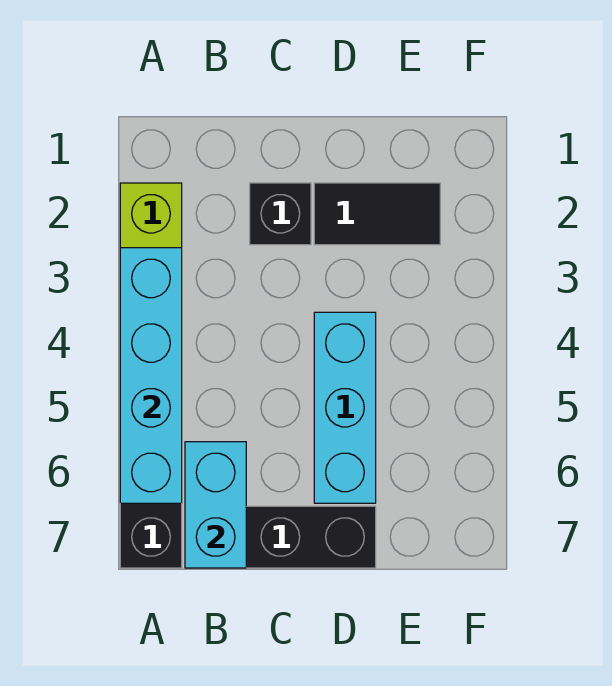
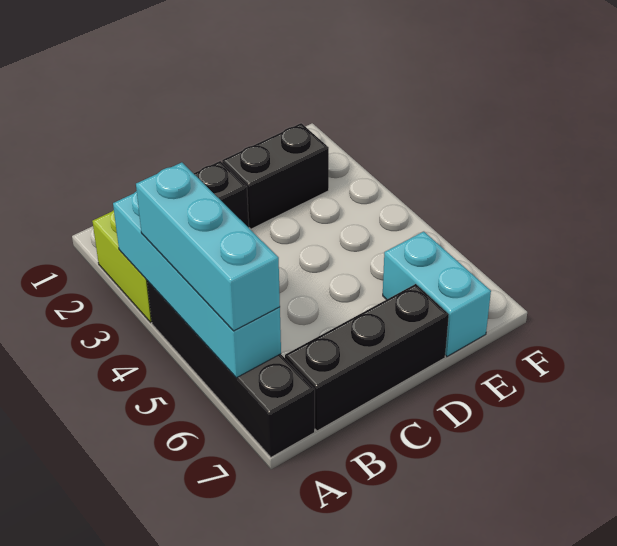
cyan brick B6:B7 level 2 -> cyan brick E6:E7 level 1
black tile D2:E2 level 1 -> black brick D2:E2 level 1
cyan brick D4:D6 level 1 -> cyan brick A4:A6 level 3

